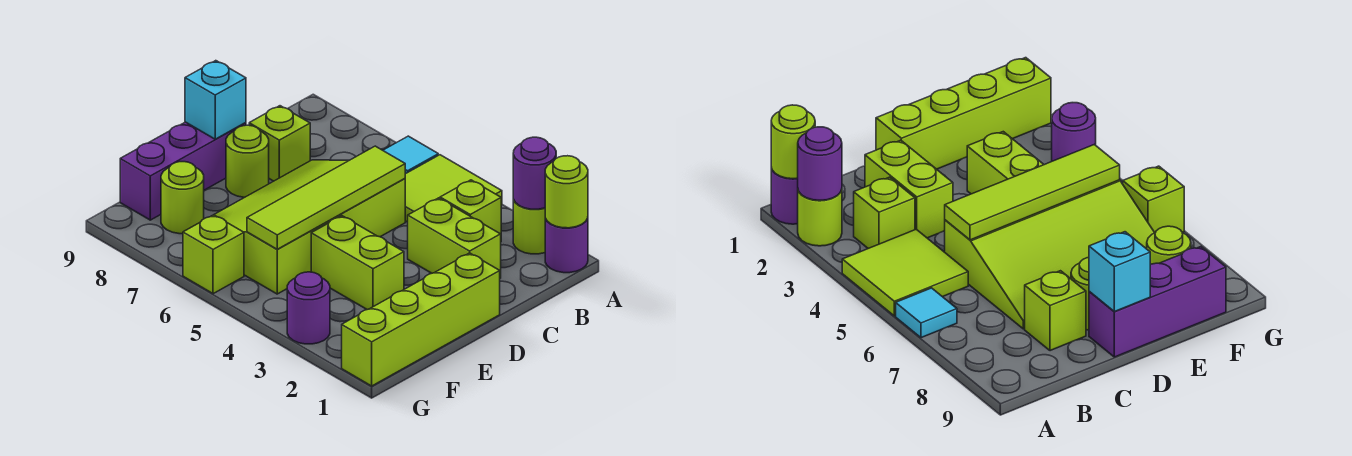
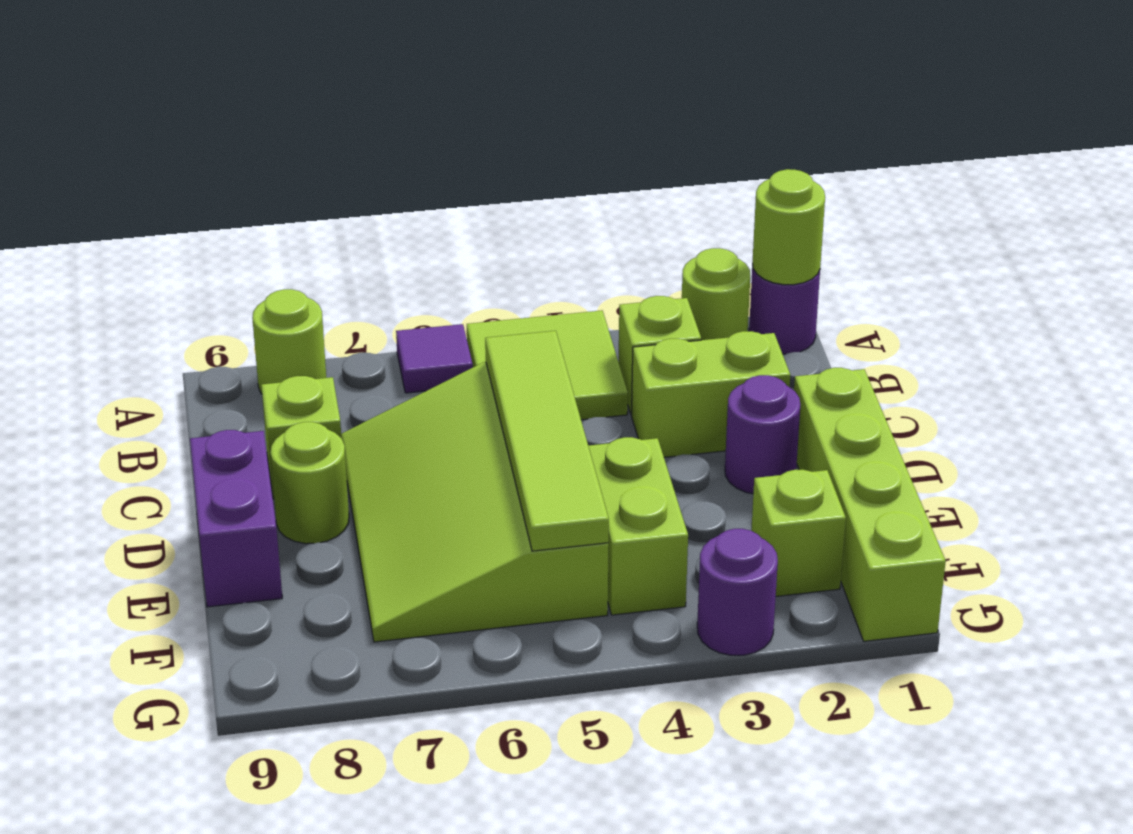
purple round brick A2 level 2 -> purple round brick D2 level 1
cyan tile A6 level 1 -> purple tile A6 level 1
purple brick D9:F9 level 1 -> purple brick D9:E9 level 1
cyan brick D9 level 2 -> none
lime brick E3:E4 level 1 -> lime brick E4:F4 level 1
lime round brick F8 level 1 -> lime round brick A8 level 1
lime brick G6 level 1 -> lime brick F2 level 1

